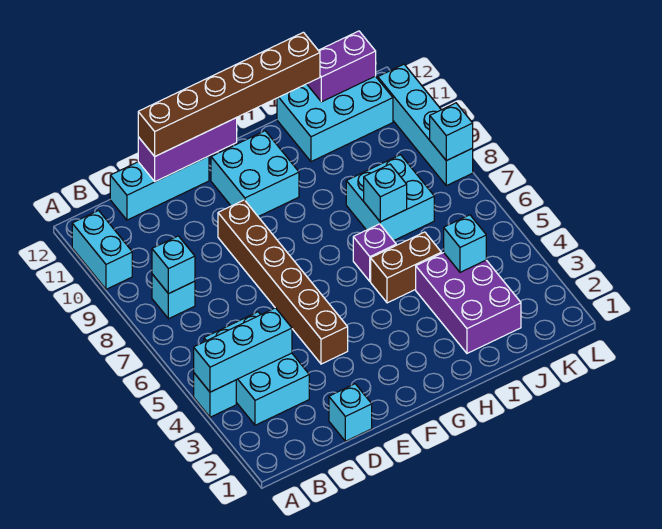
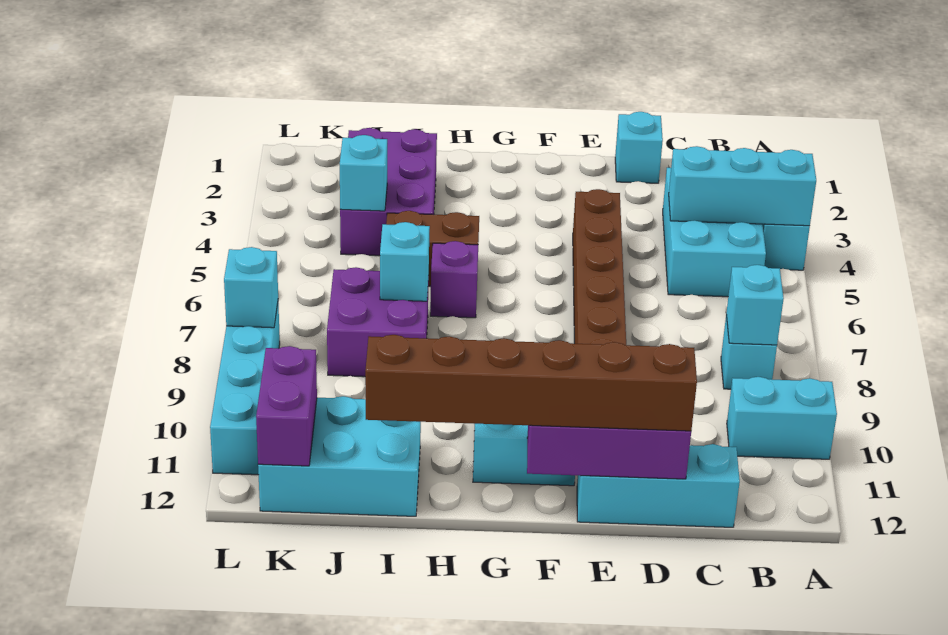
cyan brick A10:A11 level 1 -> cyan brick A10:B10 level 1
cyan brick I7:J8 level 1 -> purple brick I7:J8 level 1
purple brick J12:K12 level 2 -> purple brick K11:K12 level 2

